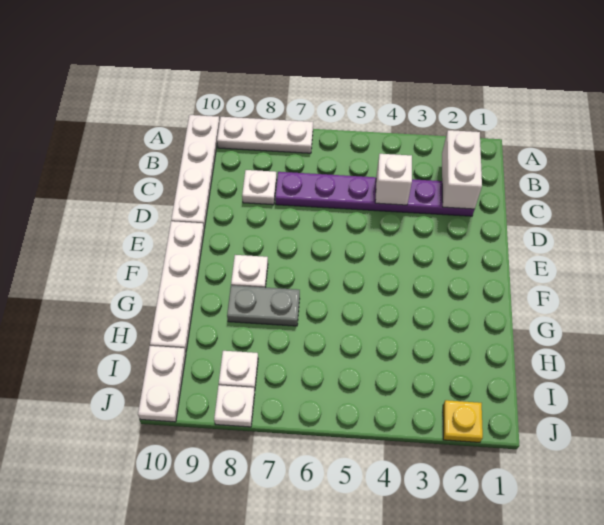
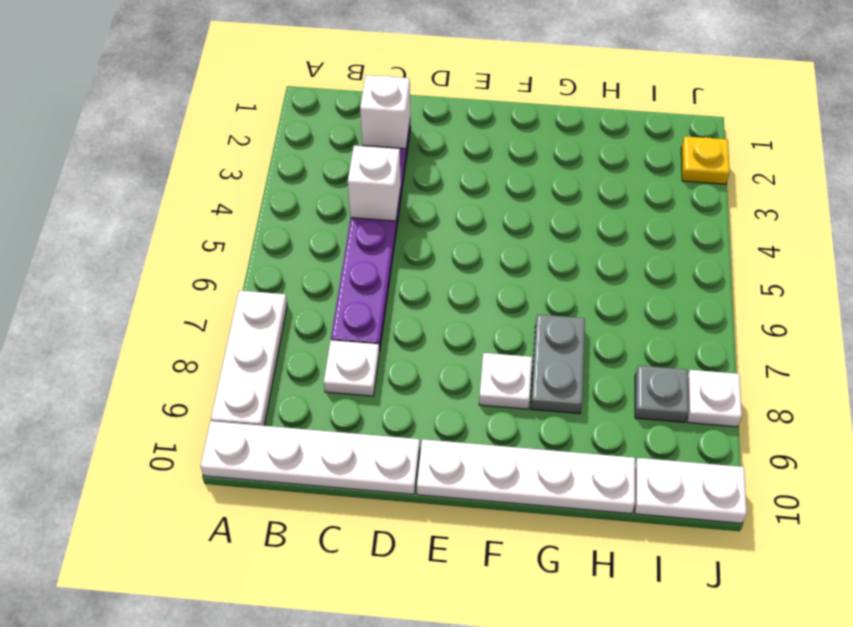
white brick B2:C2 level 2 -> white brick C2 level 2
white plate I8 level 1 -> grey plate I8 level 1

